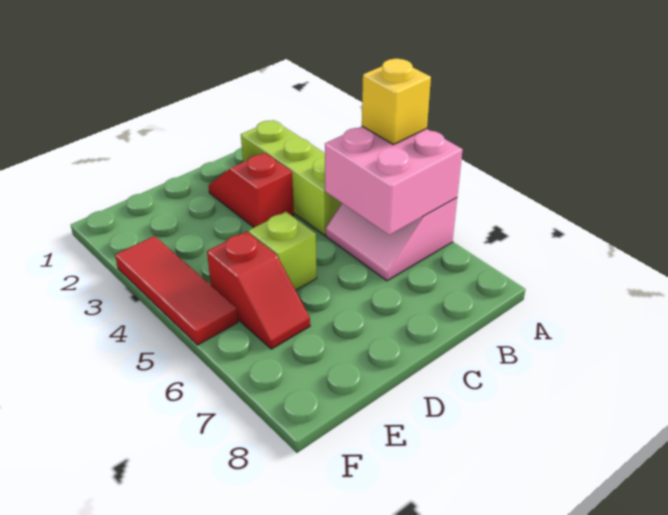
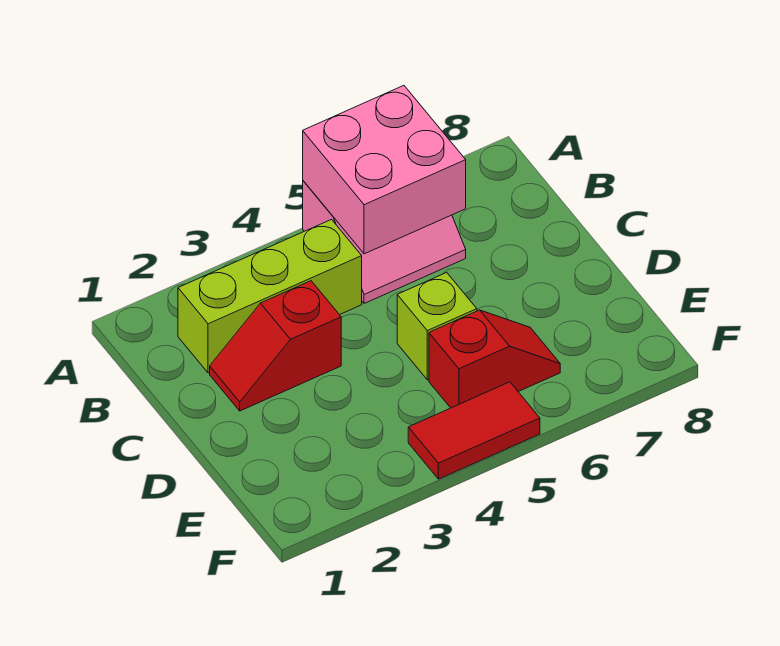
yellow brick A5 level 3 -> none
red tile F3:F5 level 1 -> red tile F4:F5 level 1

